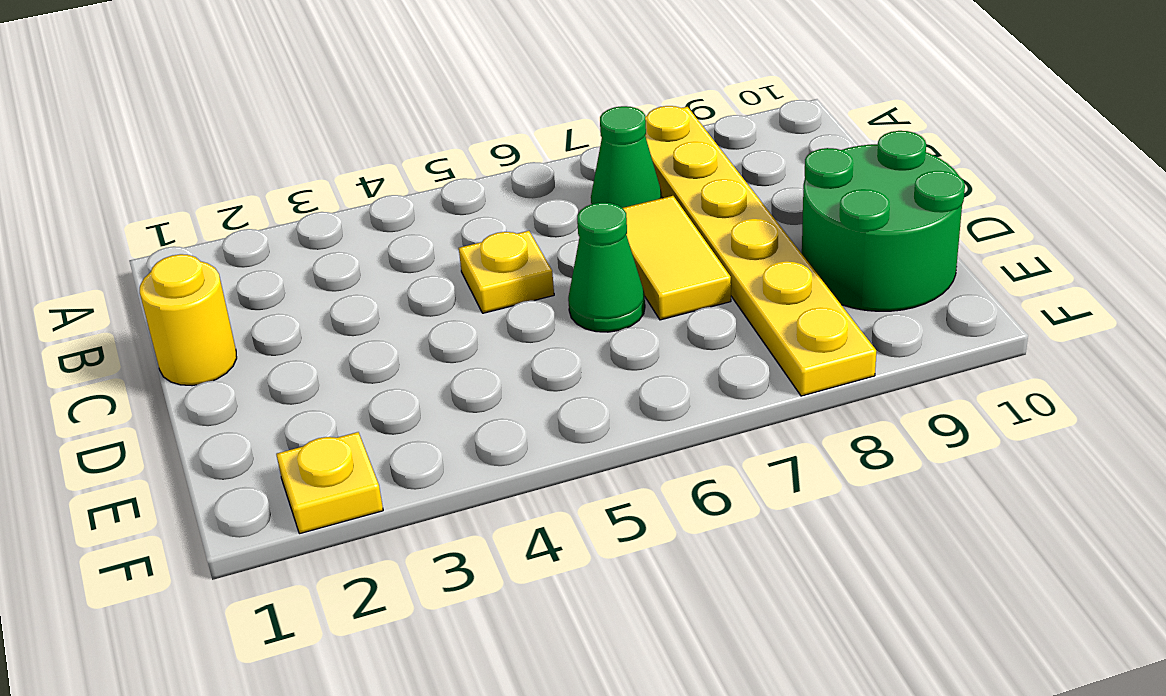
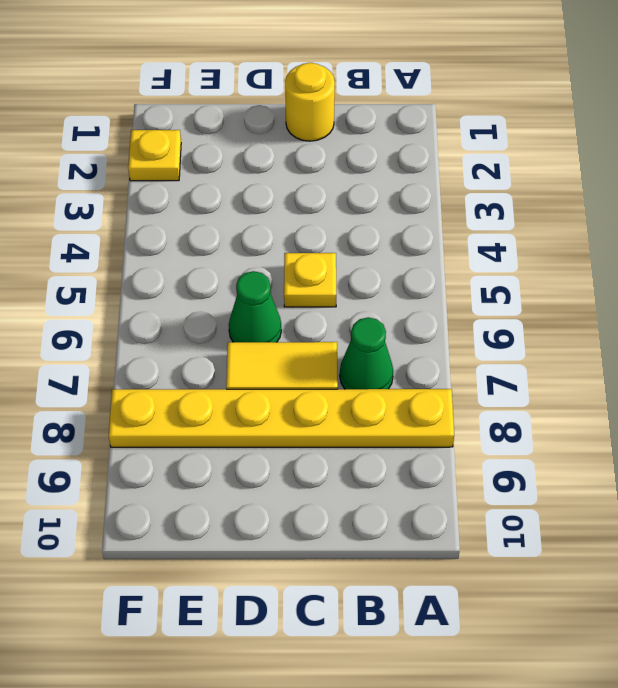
green round brick D9:E10 level 1 -> none

